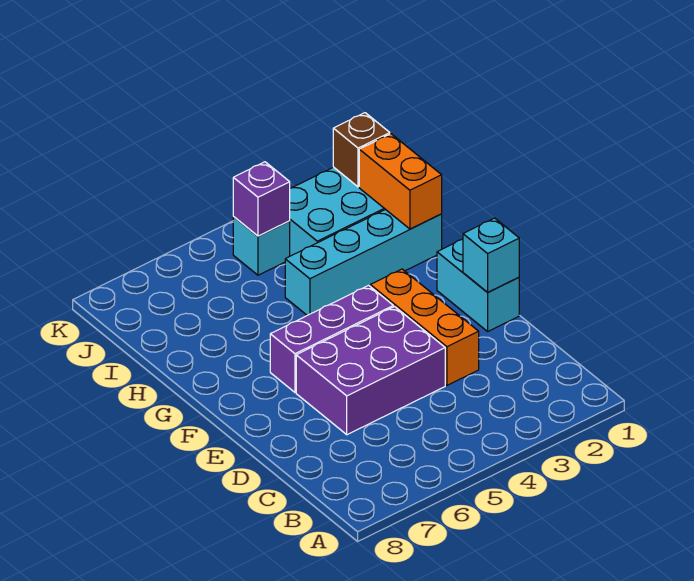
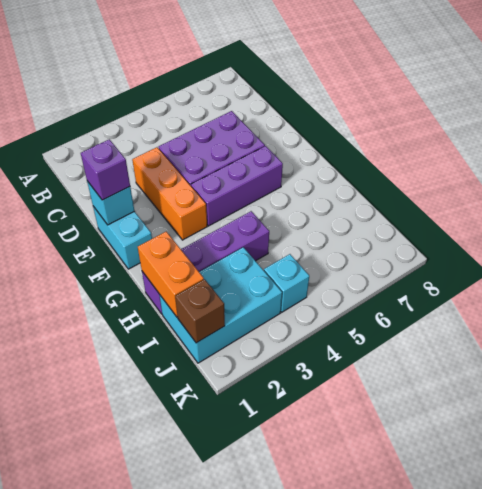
cyan brick H1:H4 level 1 -> purple brick H1:H4 level 1
purple brick J4 level 2 -> purple brick E1 level 3

